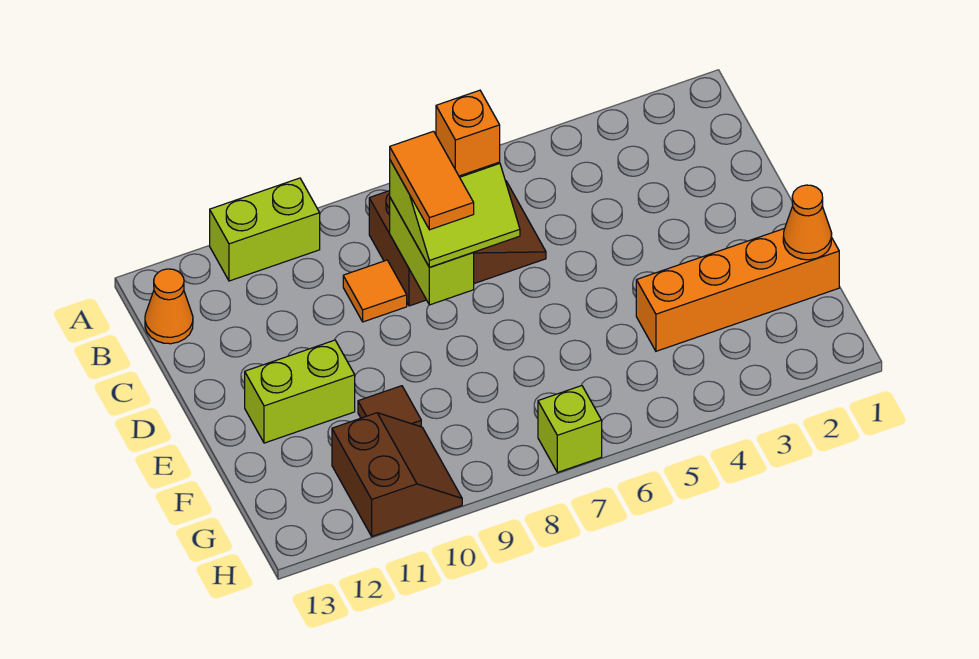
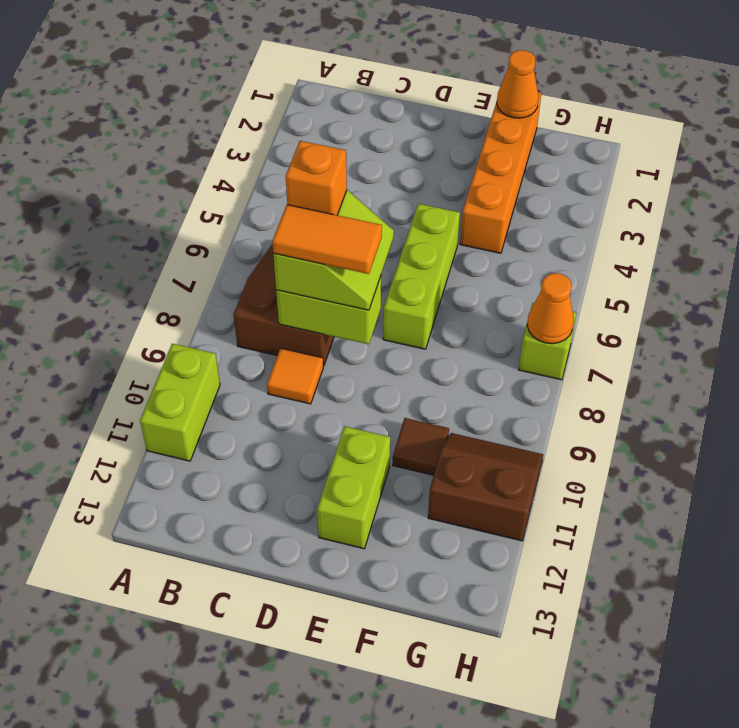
orange cone B13 level 1 -> orange cone H7 level 2
none -> lime brick E5:E7 level 1

